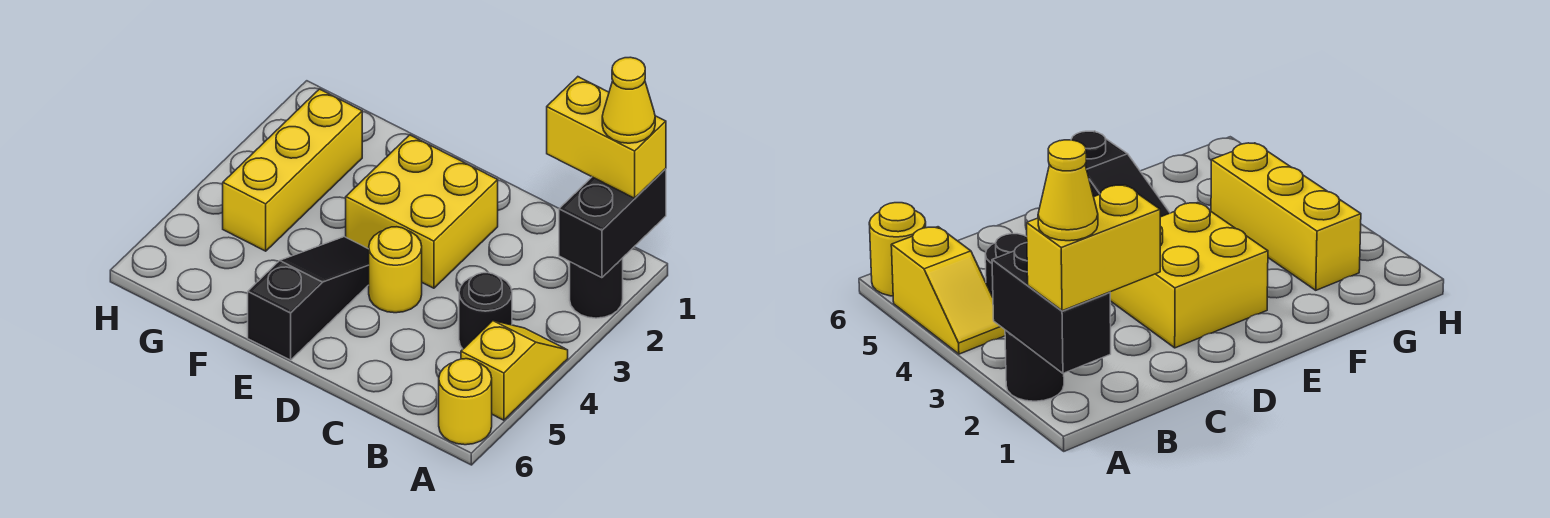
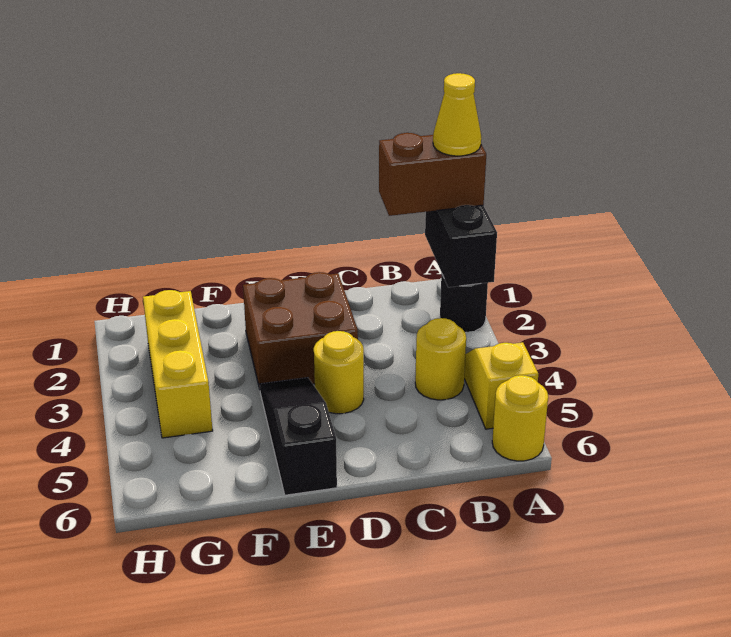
yellow brick A1:B1 level 3 -> brown brick A1:B1 level 3
black round brick B4 level 1 -> yellow round brick B4 level 1
yellow brick D2:E3 level 1 -> brown brick D2:E3 level 1

